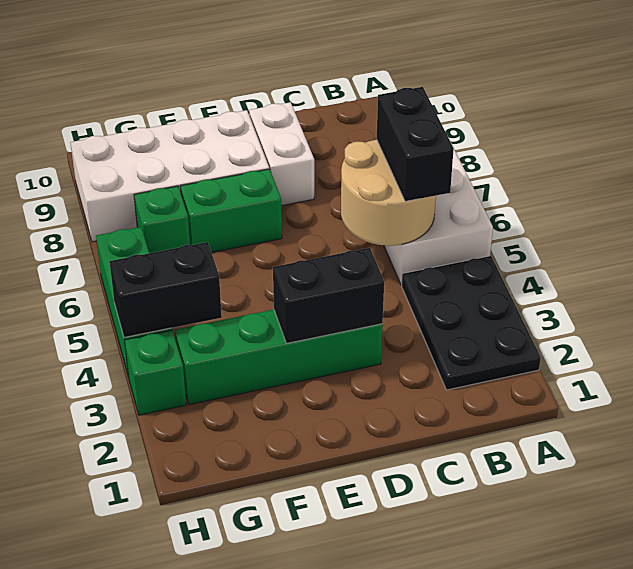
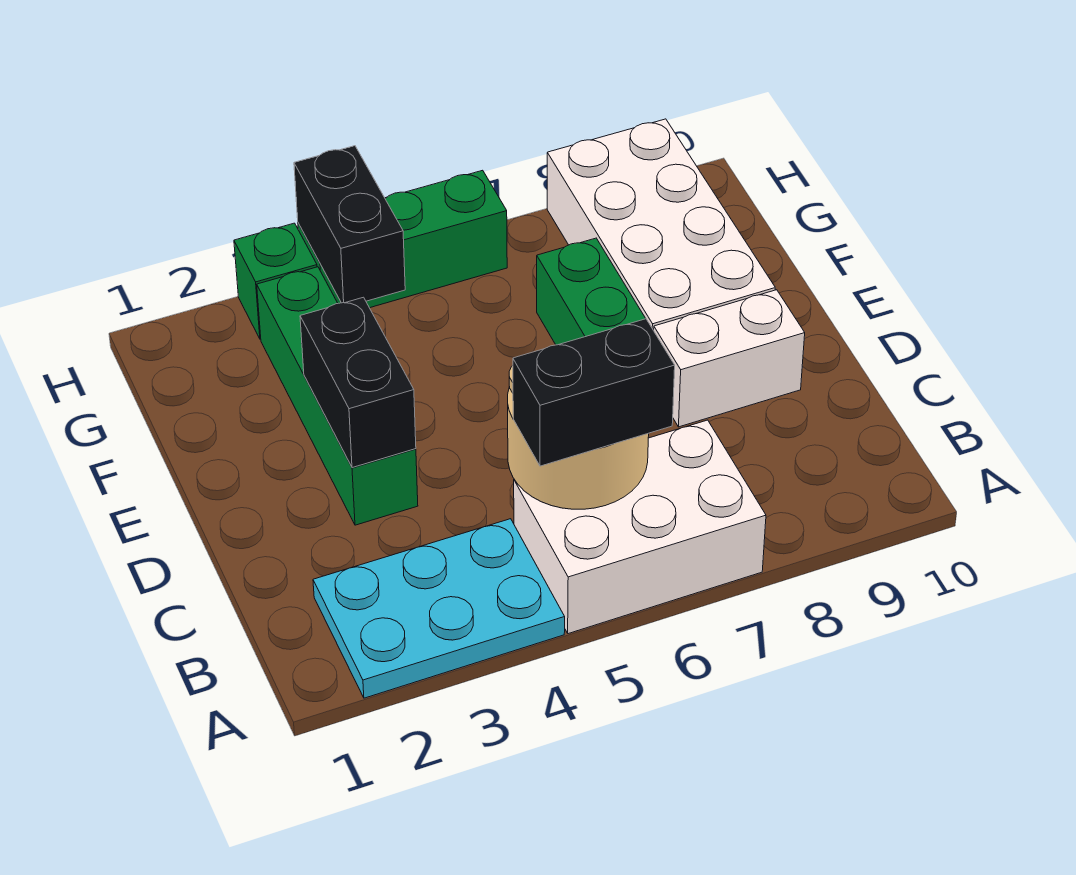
black plate A2:B4 level 1 -> cyan plate A2:B4 level 1
green brick G7 level 1 -> none

